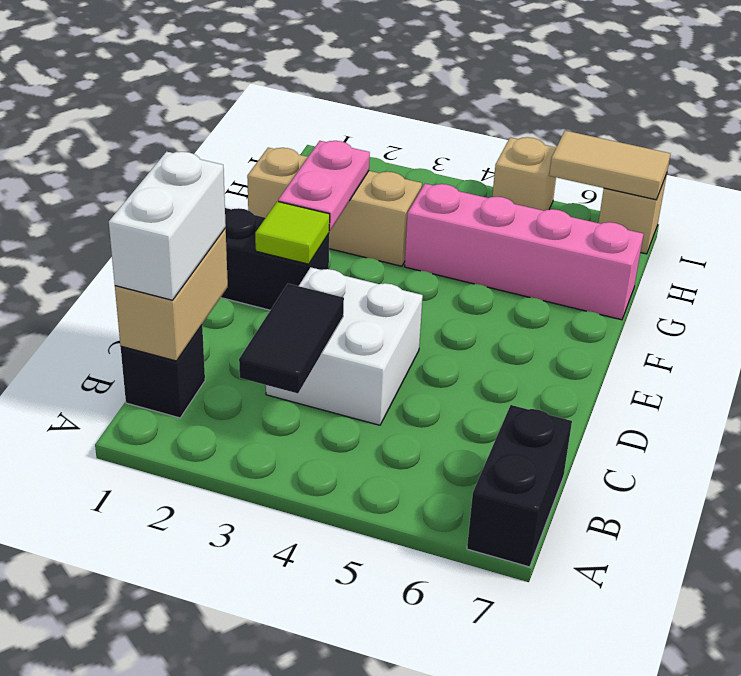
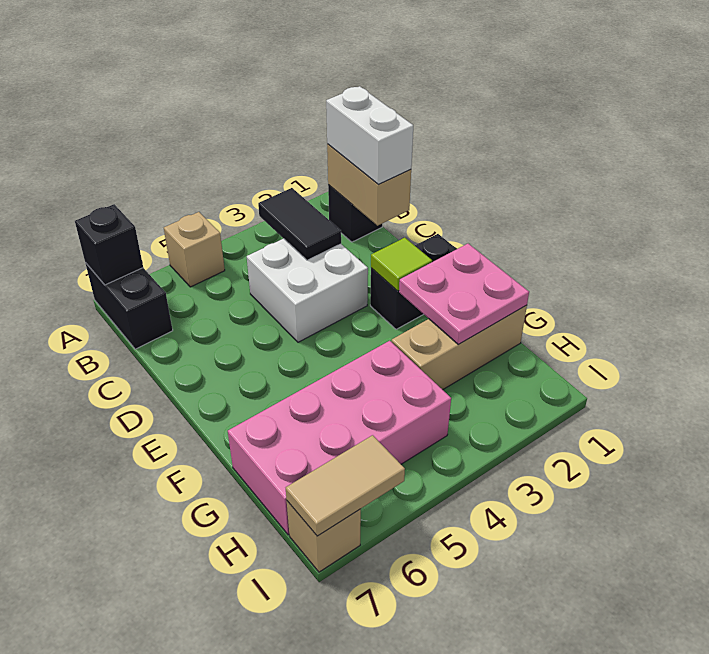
none -> black brick A7 level 2
pink plate F2:G2 level 2 -> pink plate F1:G2 level 2
pink brick G4:G7 level 1 -> pink brick G4:H7 level 1
tan brick I5 level 1 -> tan brick A5 level 1

